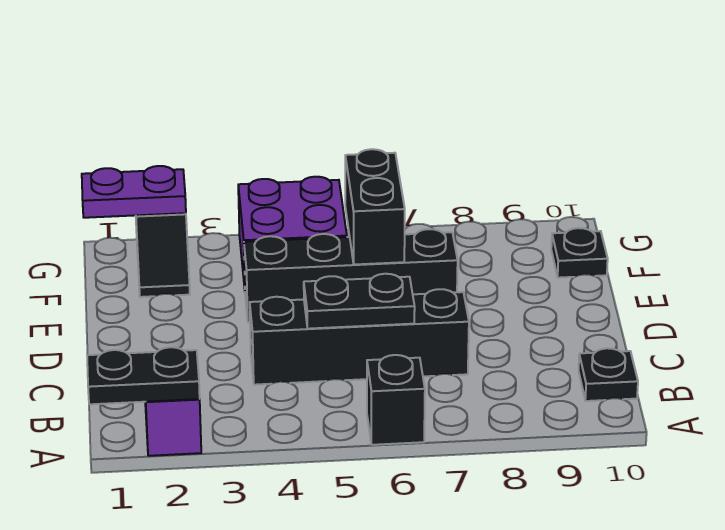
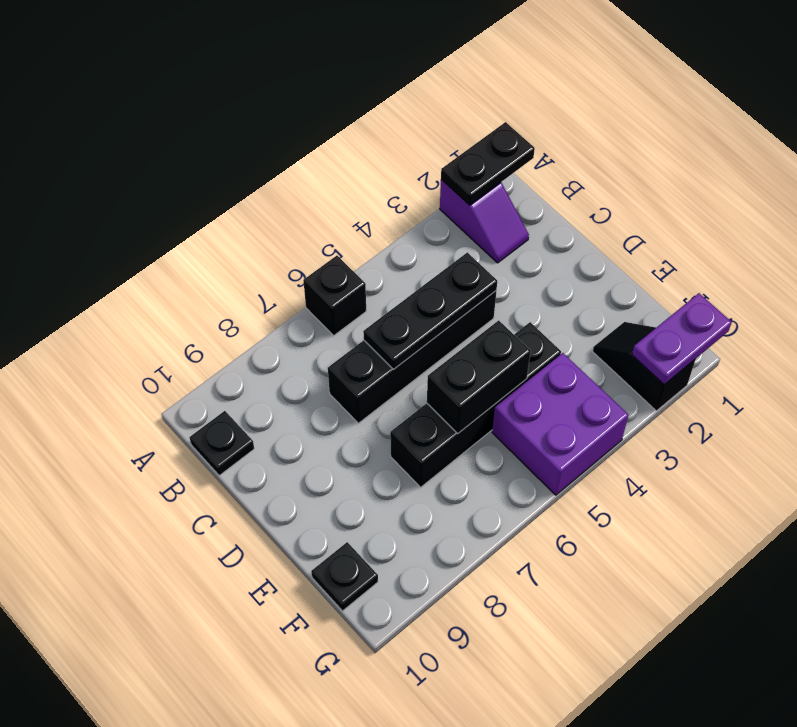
black plate C5:C6 level 2 -> black plate C4:C6 level 2
black brick E6:F6 level 2 -> black brick E5:E6 level 2

